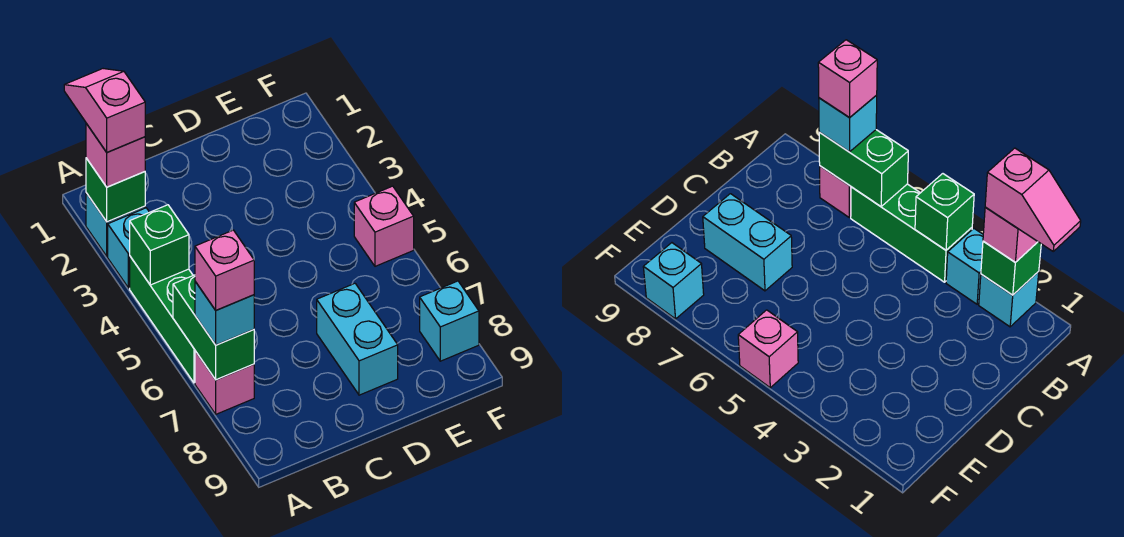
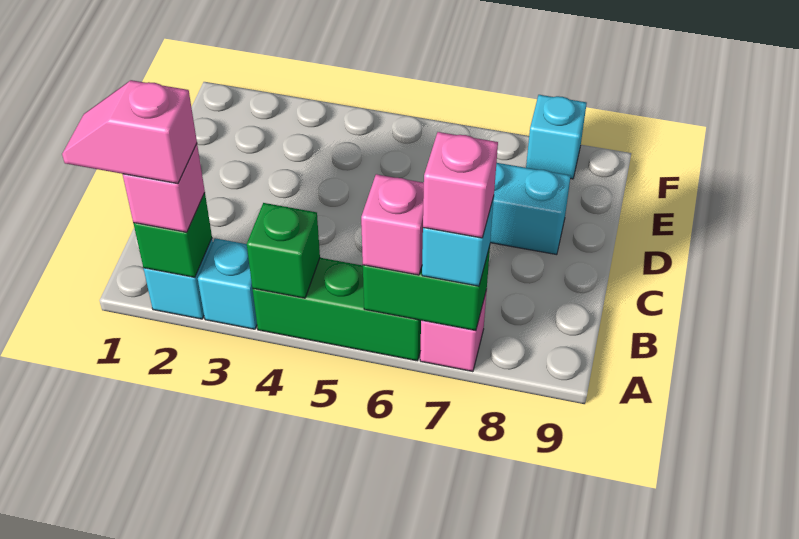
pink brick F5 level 1 -> pink brick A6 level 3

